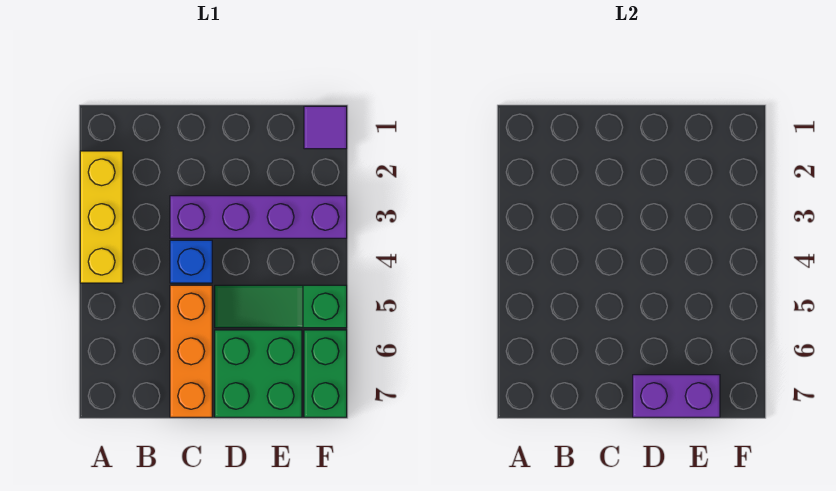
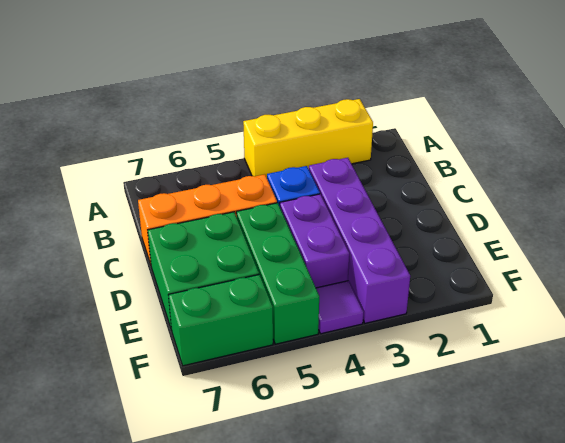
green slope D5:F5 level 1 top F -> green brick D5:F5 level 1
purple brick D7:E7 level 2 -> purple brick D4:E4 level 1
purple tile F1 level 1 -> purple tile F4 level 1

